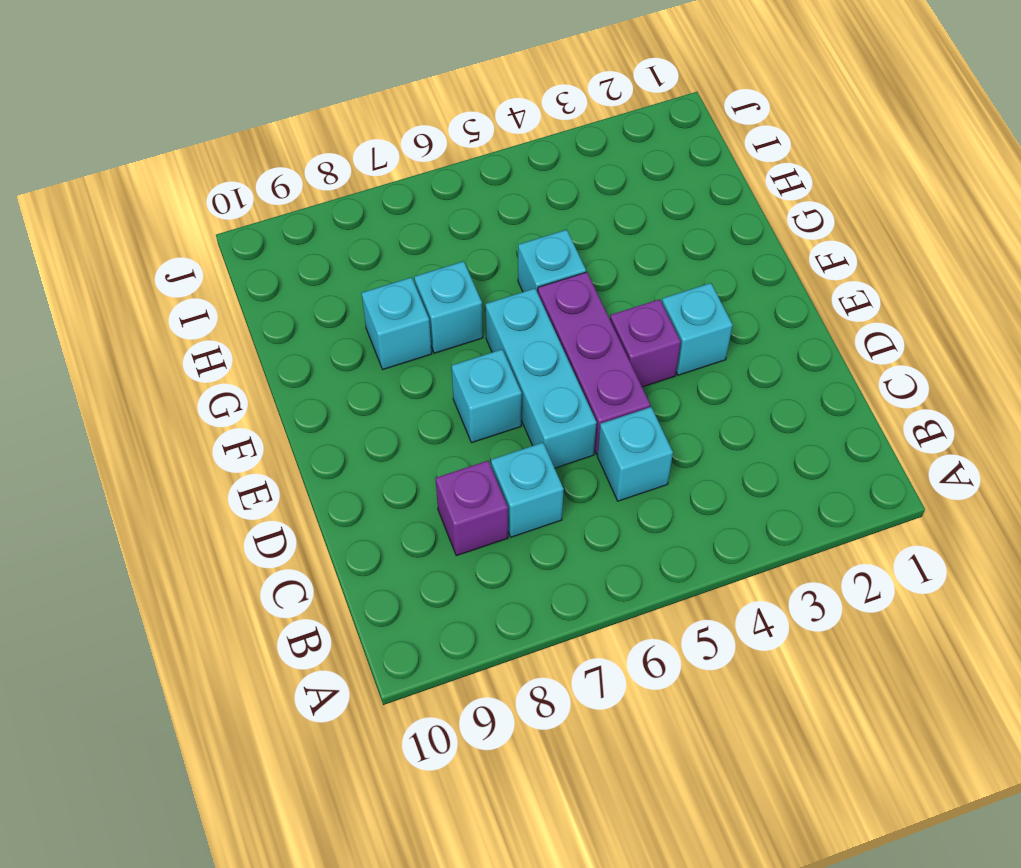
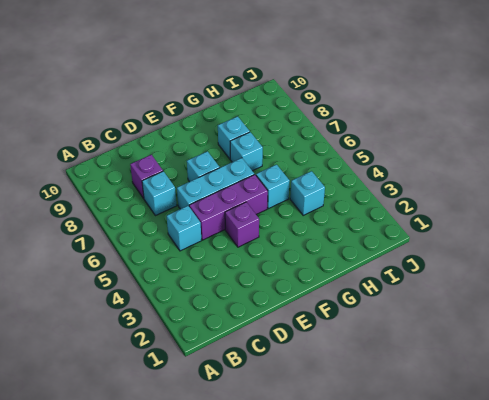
cyan brick E3 level 1 -> cyan brick H4 level 1

